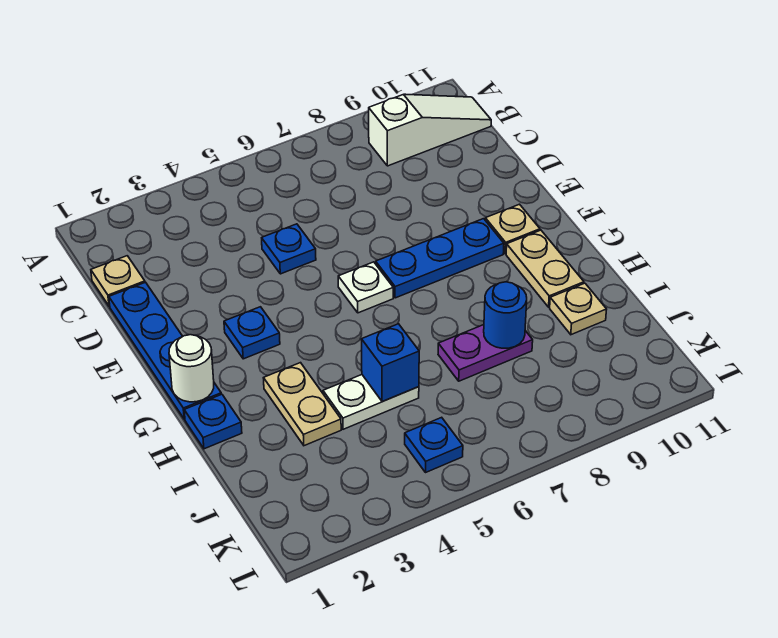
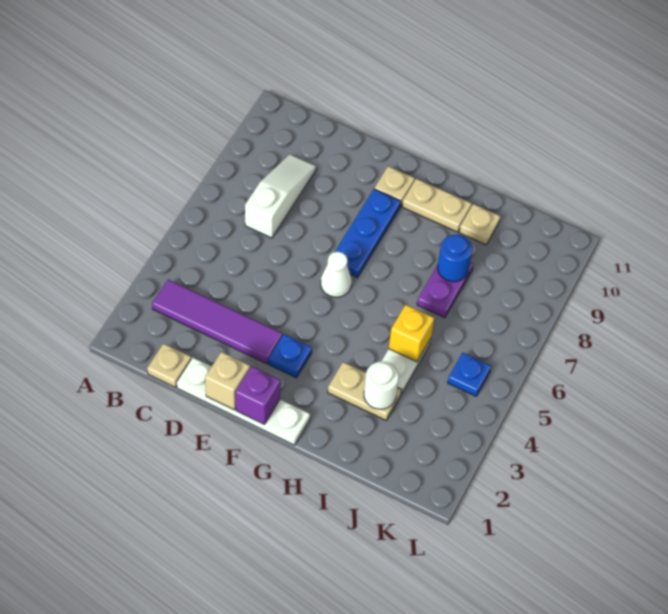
none -> purple tile B3:E3 level 1
white slope B9:B11 level 1 top 9 -> white slope C7:C9 level 1 top 7
blue plate D1:G1 level 1 -> white plate D1:G1 level 1
blue plate D5 level 1 -> none
none -> tan brick E1 level 2
none -> purple brick F1 level 2
white plate F6 level 1 -> white cone F6 level 1
white round brick G1 level 2 -> white round brick I3 level 2
blue plate H1 level 1 -> none
blue brick I5 level 2 -> yellow brick I5 level 2

